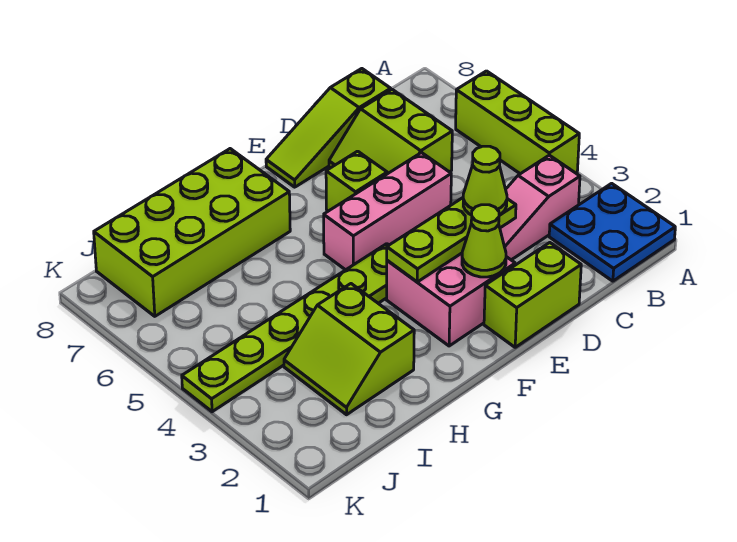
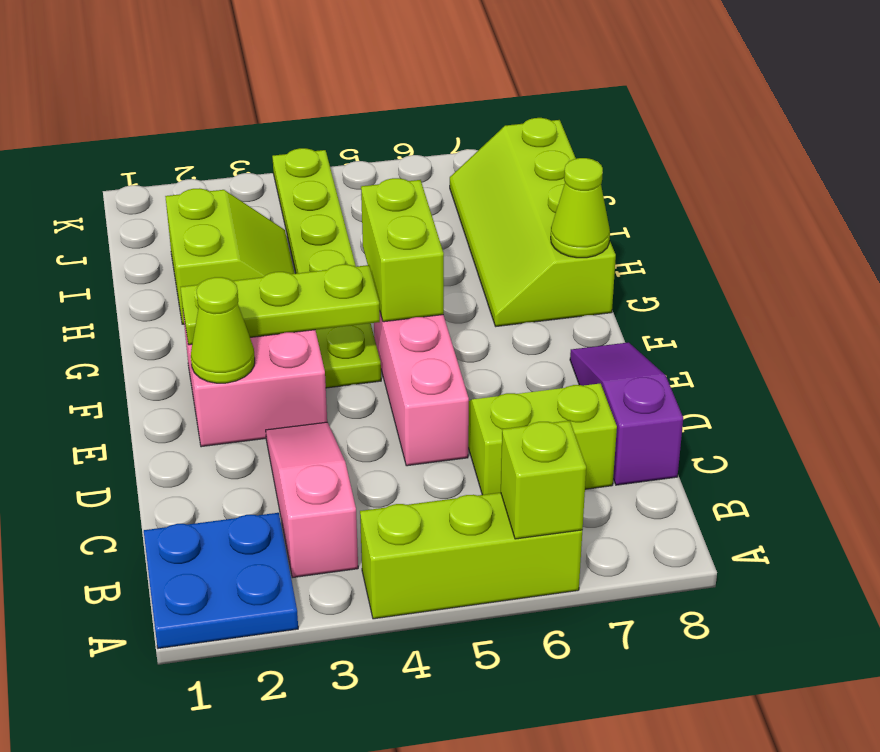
lime slope C8:E8 level 1 top C -> purple slope C8:E8 level 1 top C
lime brick D1:E1 level 1 -> lime brick F5:G5 level 2
lime plate D3:F3 level 2 -> lime plate F2:F4 level 2
lime cone D3 level 3 -> lime cone G8 level 2
lime brick E6 level 1 -> lime brick A6 level 2
lime brick G7:J8 level 1 -> lime slope G7:J8 level 1 top 8
lime slope H2:I3 level 1 top H -> lime slope H2:I3 level 1 top 2

